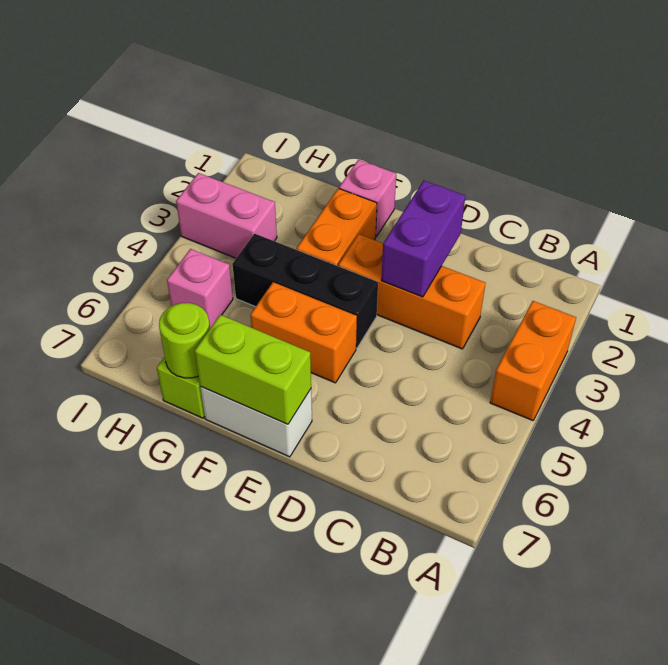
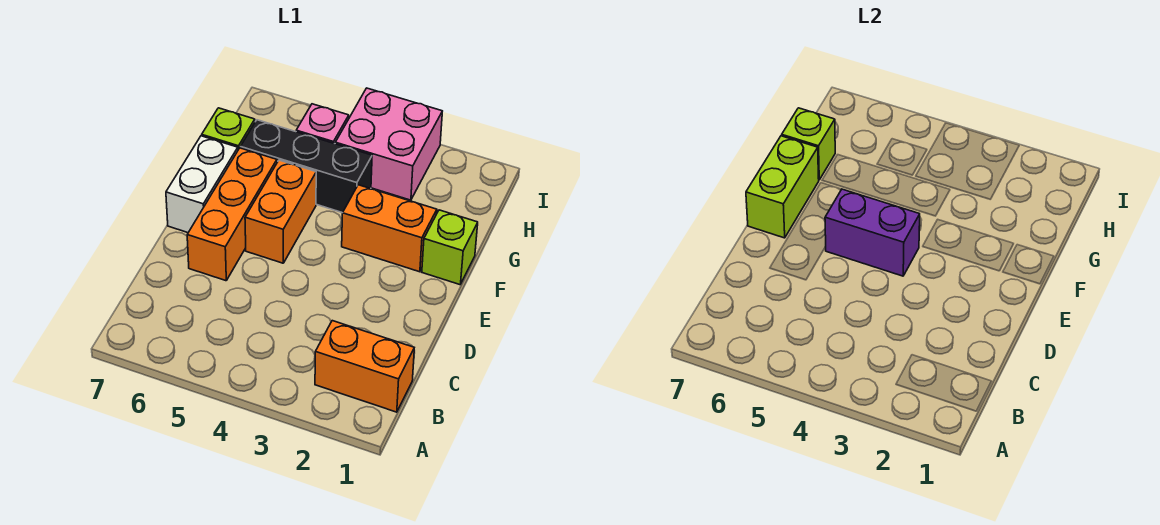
orange brick A3:A4 level 1 -> orange brick B1:B2 level 1
orange brick C3:E3 level 1 -> orange brick D6:F6 level 1
purple brick D2:D3 level 2 -> purple brick E4:E5 level 2
black brick E4:G4 level 1 -> black brick G4:G6 level 1
pink brick F1 level 1 -> lime brick F1 level 1
lime round brick G7 level 2 -> lime brick G7 level 2
pink brick H3:I3 level 1 -> pink brick H3:I4 level 1

